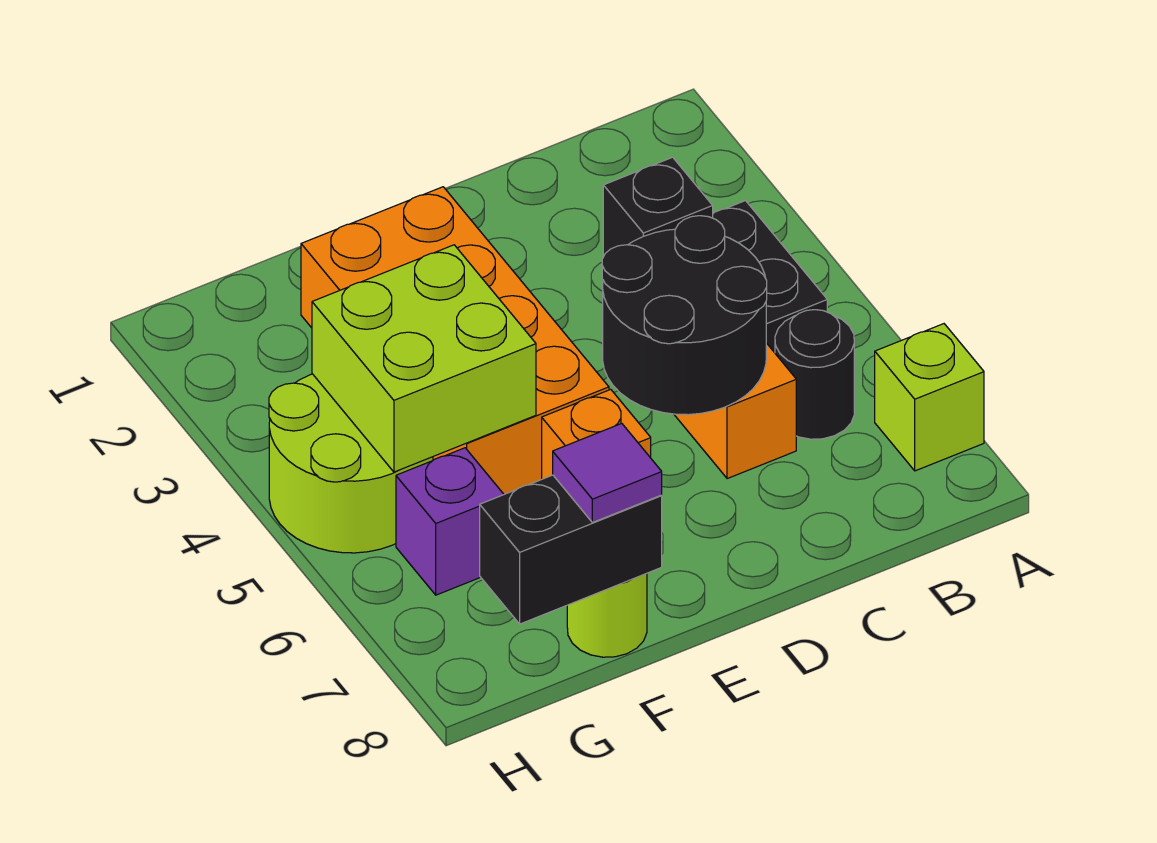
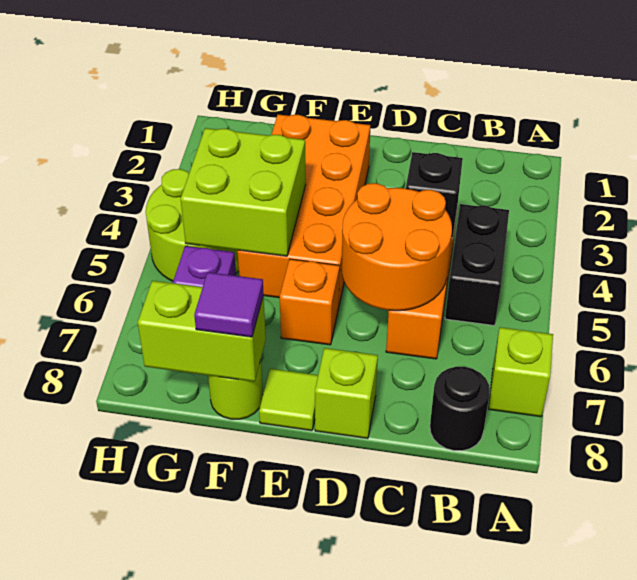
black round brick B6 level 1 -> black round brick B8 level 1
black round brick C5:D6 level 2 -> orange round brick C5:D6 level 2
none -> lime brick D8 level 1
none -> lime tile E8 level 1
black brick F8:G8 level 2 -> lime brick F8:G8 level 2

